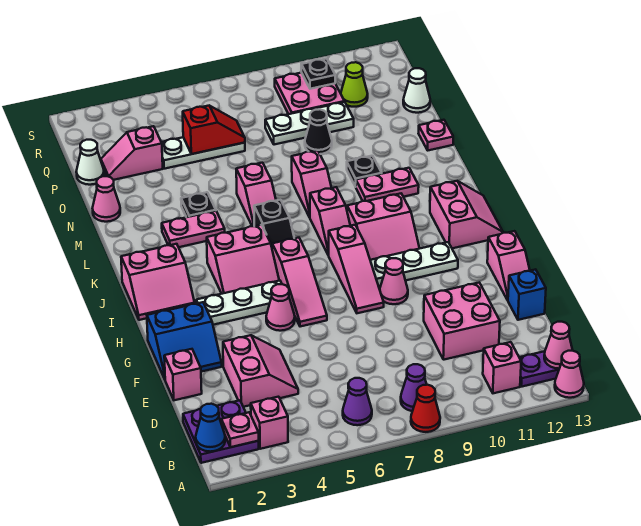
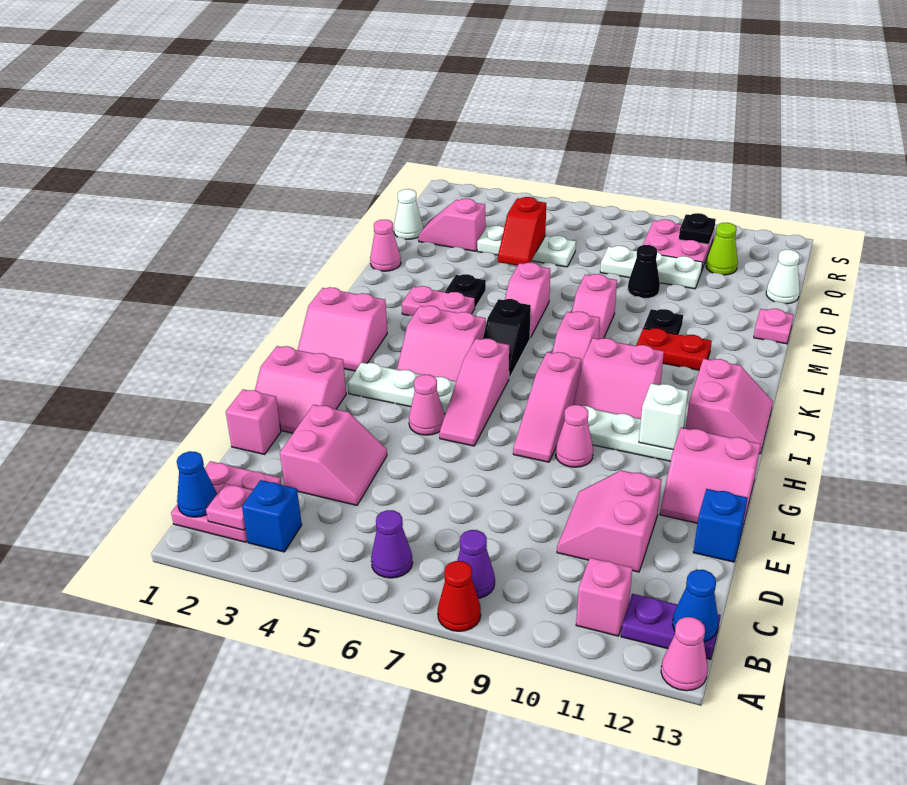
purple plate B1:C2 level 1 -> pink plate B1:C2 level 1
pink brick B3 level 1 -> blue brick B3 level 1
pink cone B13 level 2 -> blue cone B13 level 2
pink brick D10:E11 level 1 -> pink slope D10:E11 level 1 top 11
blue slope F1:G2 level 1 top G -> pink slope F1:G2 level 1 top G
pink slope F13:G13 level 1 top G -> pink slope F12:G13 level 1 top G
none -> white brick H11 level 2
pink plate L10:L11 level 1 -> red plate L10:L11 level 1
red slope P5:P6 level 2 top 5 -> red slope O5:P5 level 2 top P

